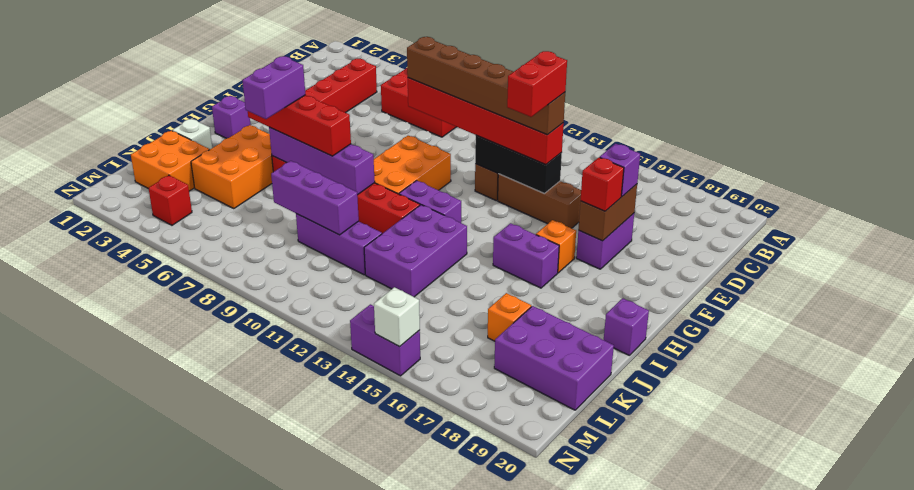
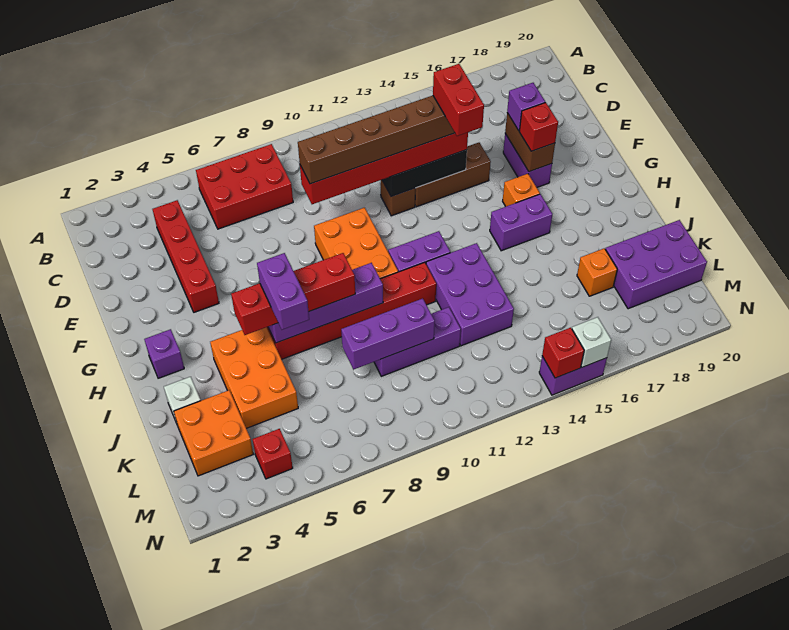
purple brick I20 level 1 -> none
none -> red brick N14 level 2

